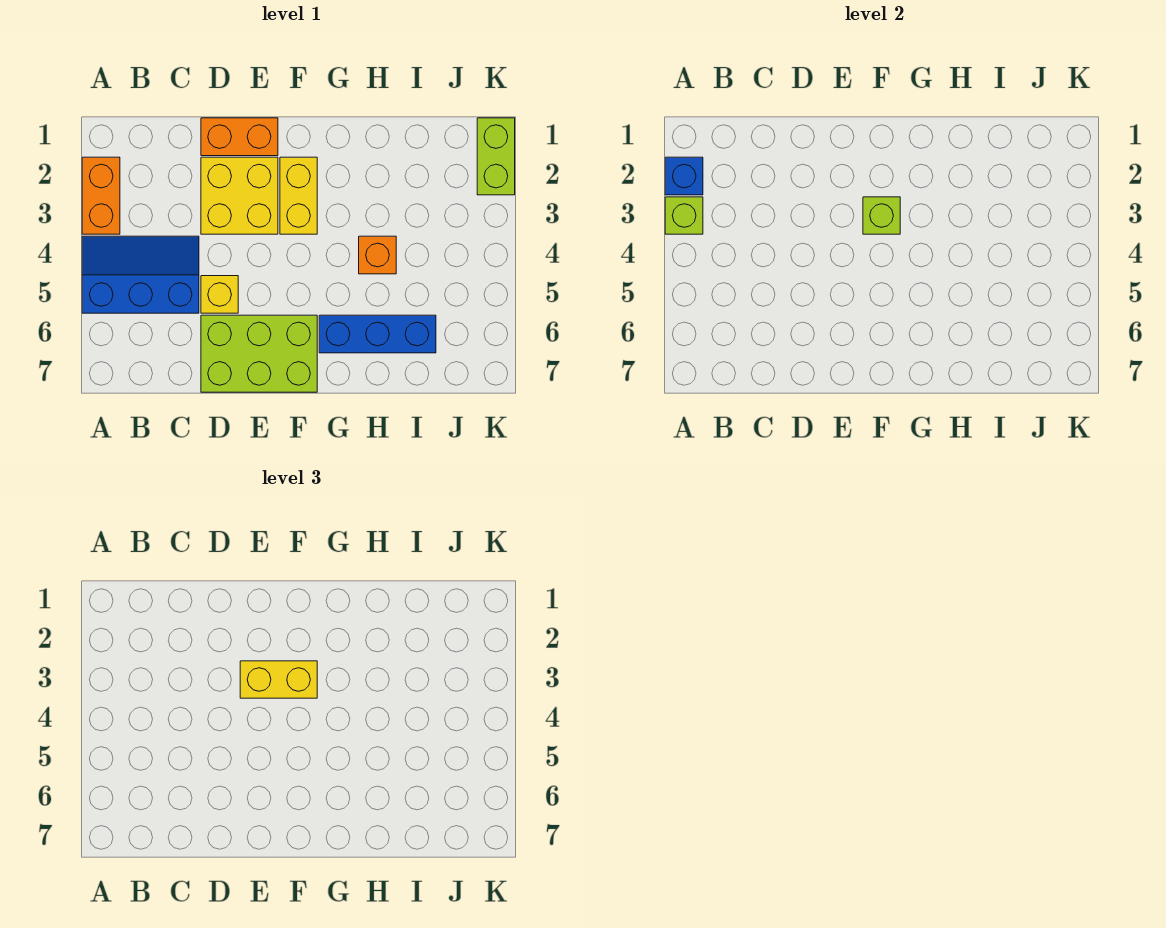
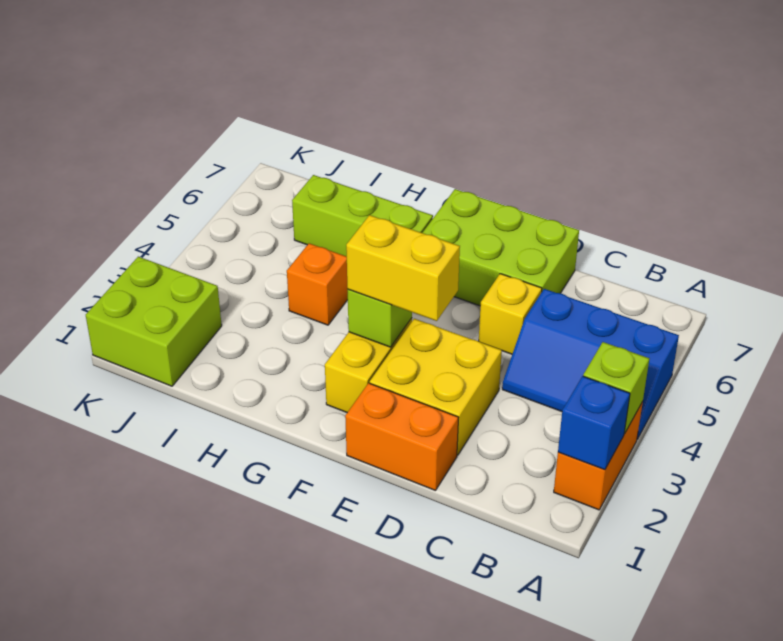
blue brick G6:I6 level 1 -> lime brick G6:I6 level 1
lime brick K1:K2 level 1 -> lime brick J1:K2 level 1

